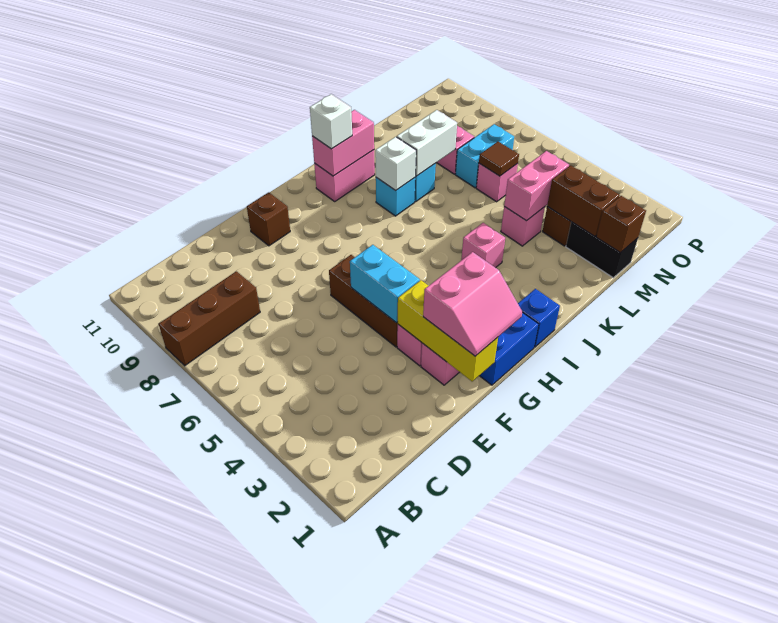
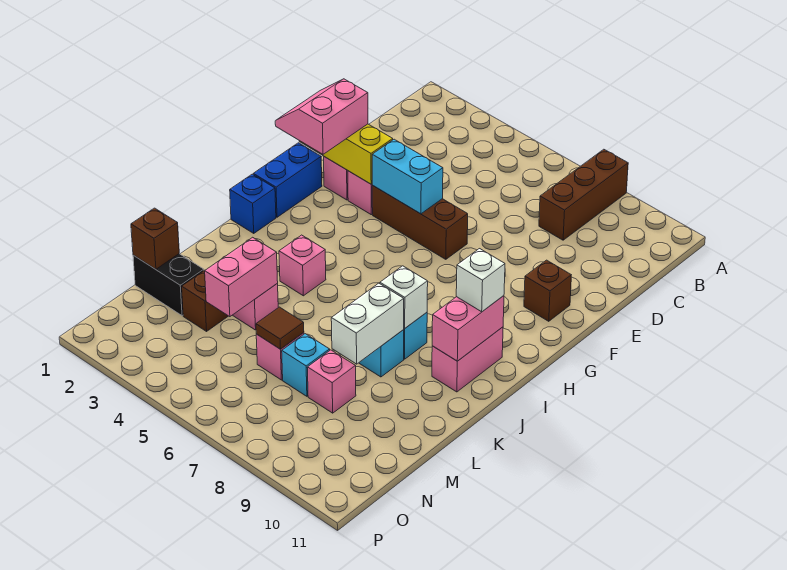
brown brick M2:M3 level 2 -> none
cyan brick M7:N7 level 1 -> cyan brick M7 level 1

